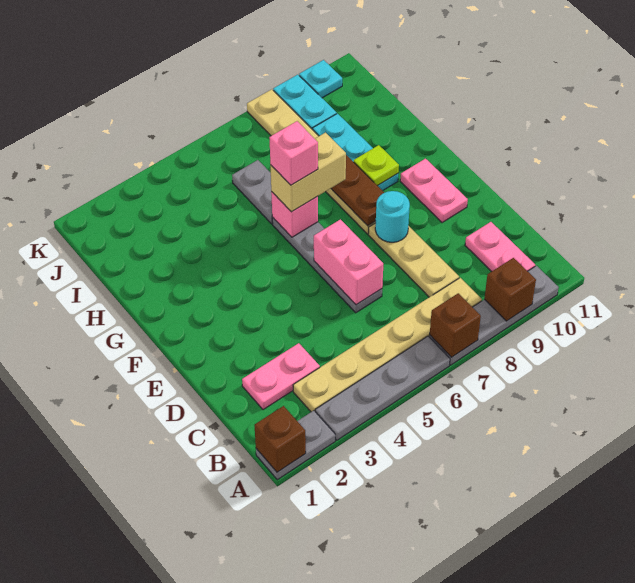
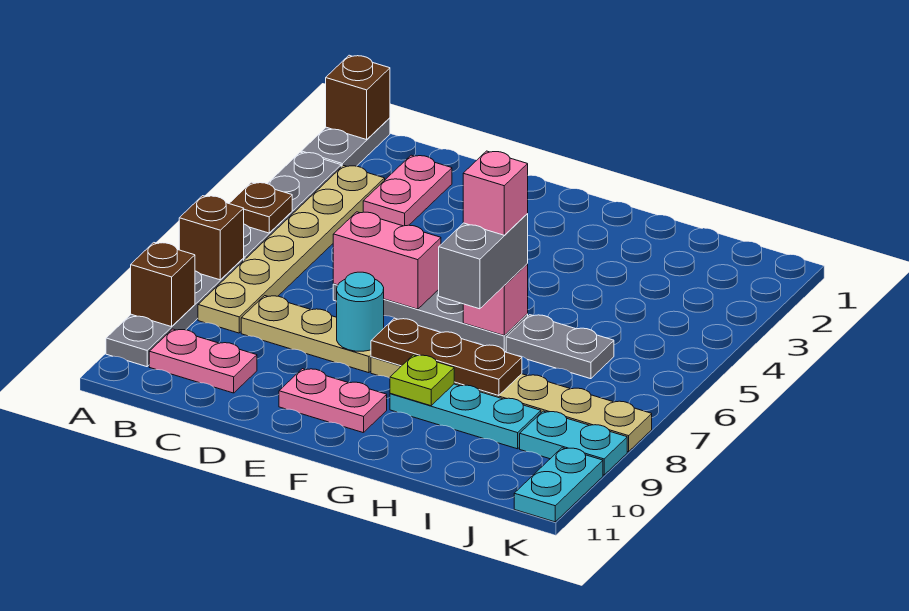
none -> brown plate A5 level 2
tan brick G6:G7 level 3 -> grey brick G6:G7 level 3
cyan plate K10 level 1 -> cyan plate K10:K11 level 1

